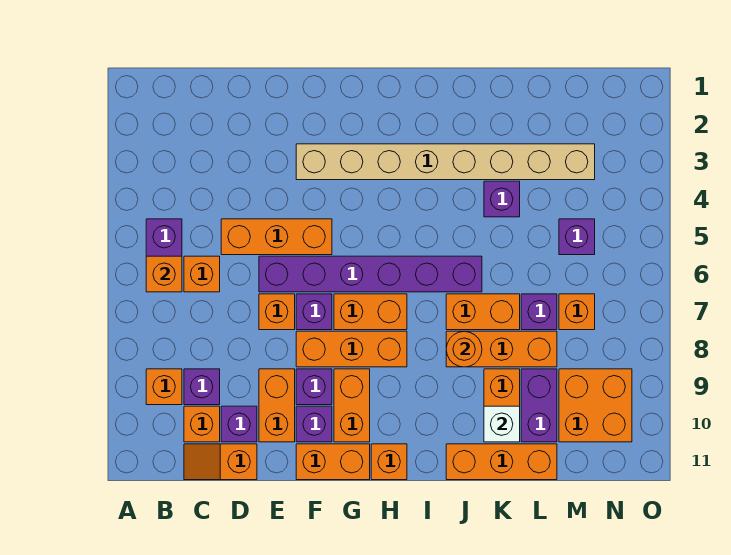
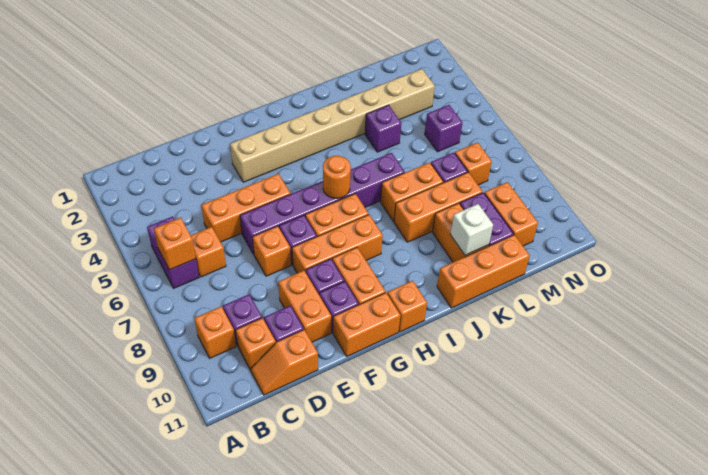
orange round brick J8 level 2 -> orange round brick H6 level 2
orange brick M9:N10 level 1 -> orange brick M9:M10 level 1

